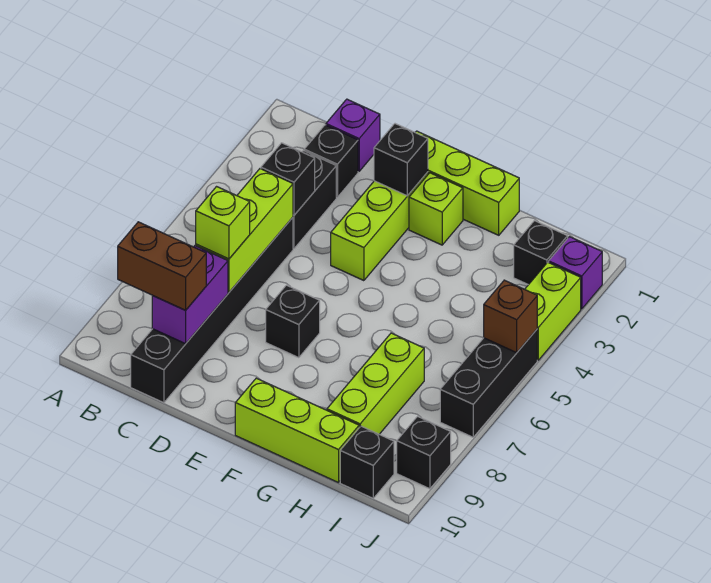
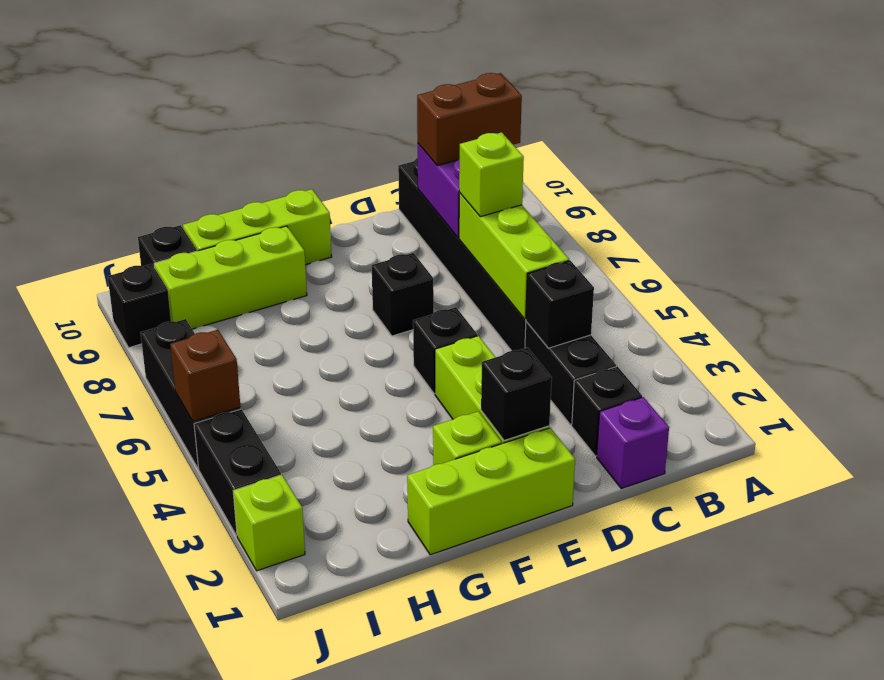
lime brick H7:H9 level 1 -> lime brick G9:I9 level 1
black brick I2 level 1 -> black brick E5 level 1
purple brick J2 level 1 -> lime brick J2 level 1
lime brick J3:J4 level 1 -> black brick J3:J4 level 1

